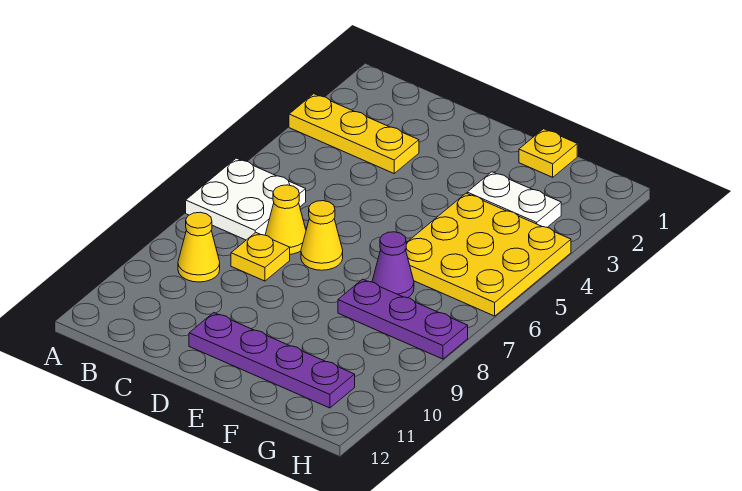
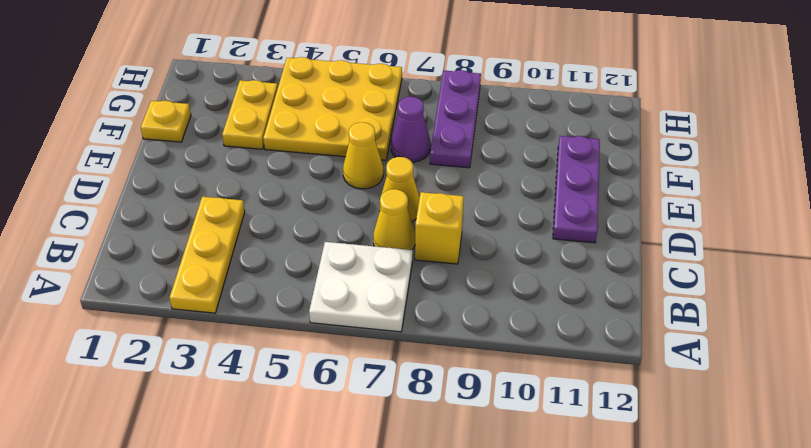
yellow cone B9 level 1 -> yellow cone E6 level 1
yellow plate C8 level 1 -> yellow brick C8 level 1
purple plate D11:G11 level 1 -> purple plate D11:F11 level 1
white plate F3:G3 level 1 -> yellow plate F3:G3 level 1

